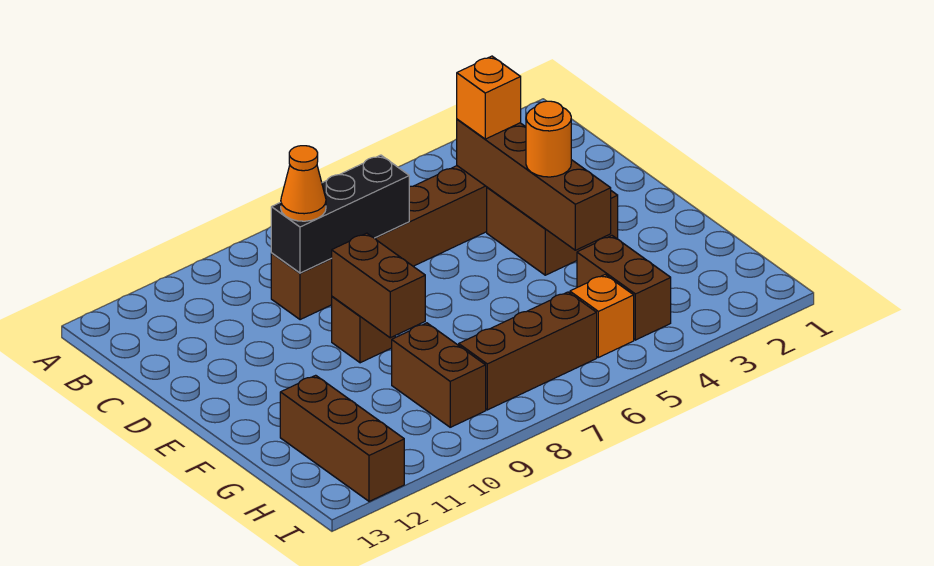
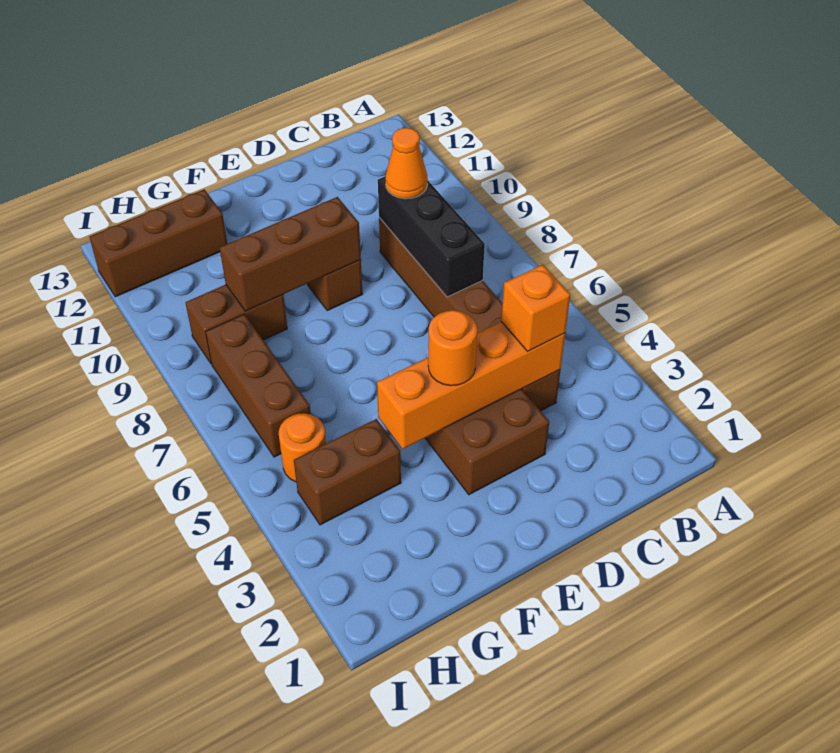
brown brick C4:F4 level 2 -> orange brick C4:F4 level 2
brown brick E9:F9 level 2 -> brown brick E9:G9 level 2
orange brick H5 level 1 -> orange round brick H5 level 1

